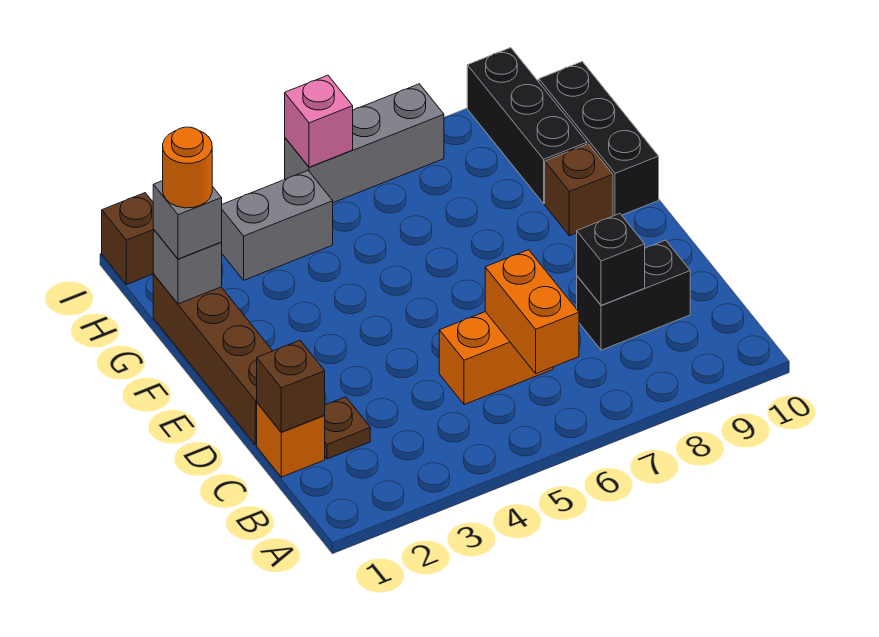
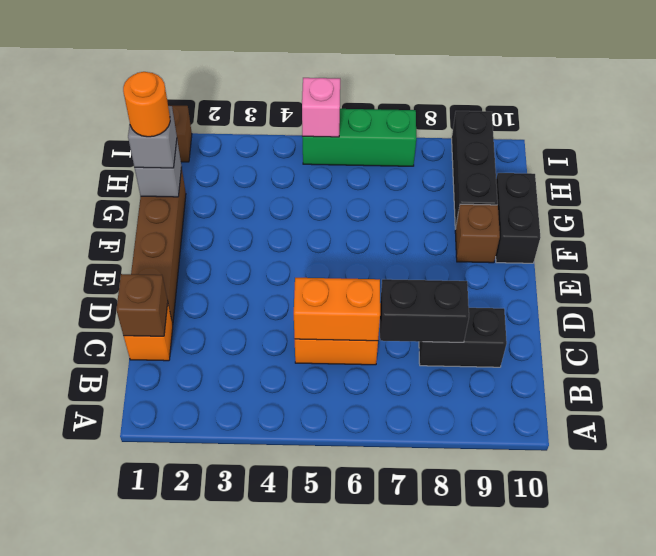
orange brick B6:C6 level 2 -> orange brick C5:C6 level 2
brown plate C2 level 1 -> none
black brick C8 level 2 -> black brick C7:C8 level 2
black brick F10:H10 level 1 -> black brick F10:G10 level 1
grey brick H3:H4 level 1 -> none
grey brick I5:I7 level 1 -> green brick I5:I7 level 1

